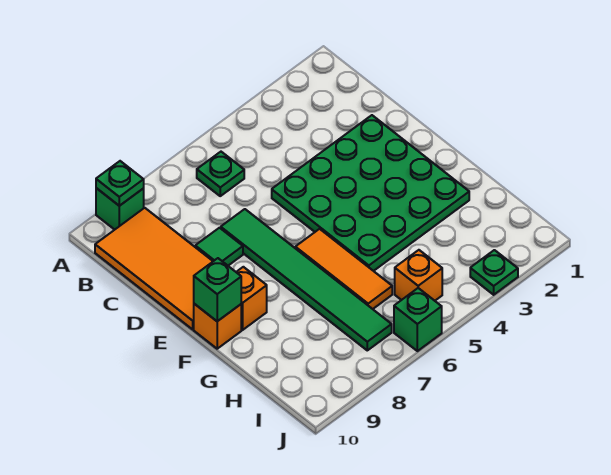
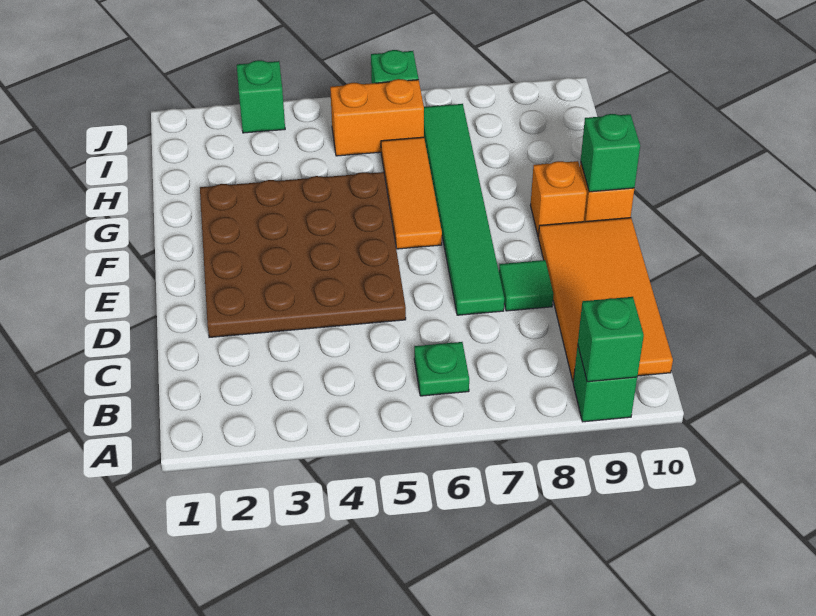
green plate A9 level 2 -> green brick A9 level 2
green plate D2:G5 level 1 -> brown plate D2:G5 level 1
orange brick I5 level 1 -> orange brick I5:I6 level 1
green plate J3 level 1 -> green brick J3 level 1

